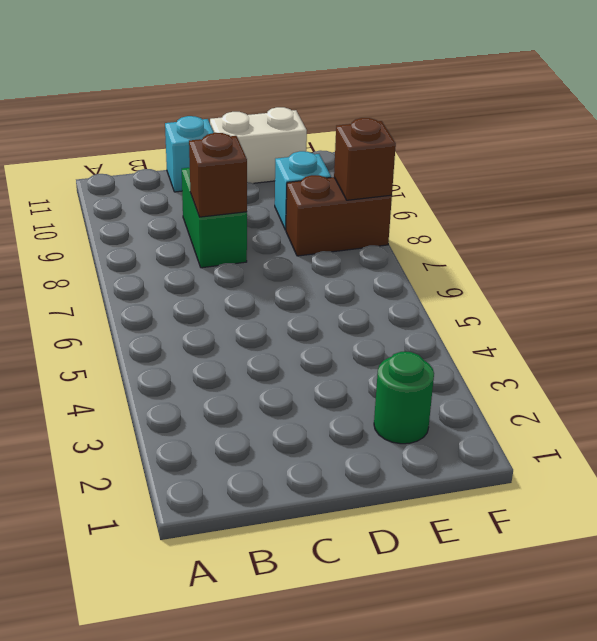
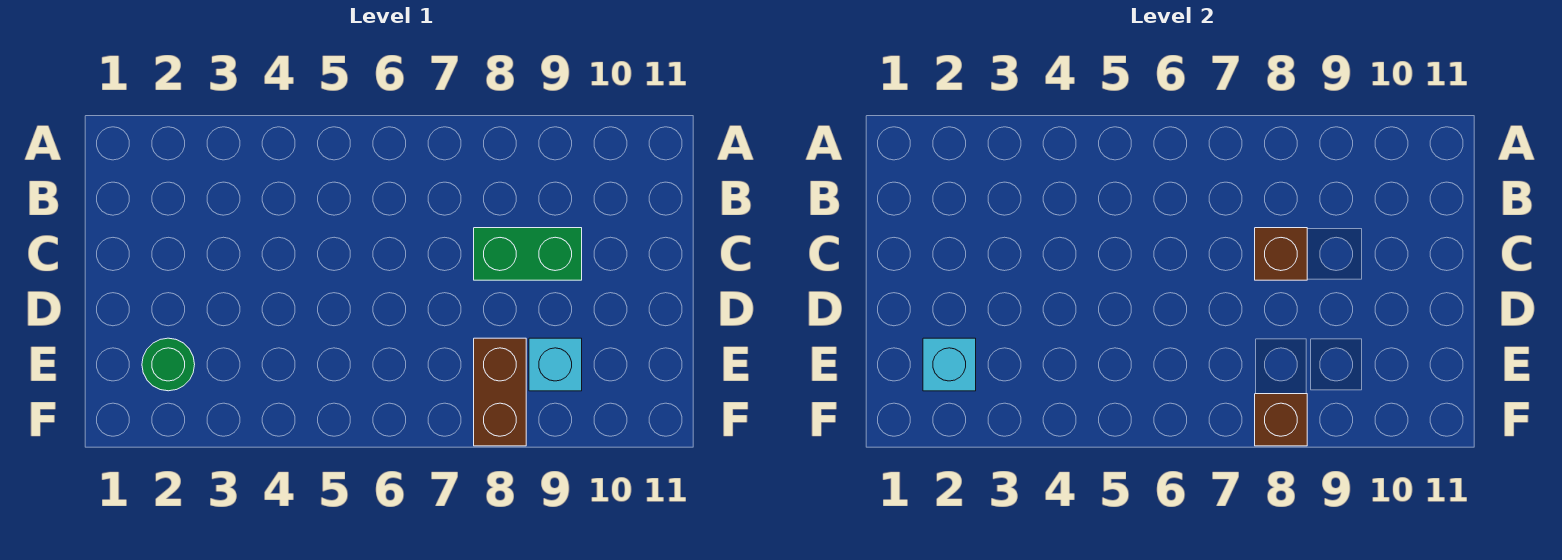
cyan brick C11 level 1 -> cyan brick E2 level 2
white brick D11:E11 level 1 -> none

